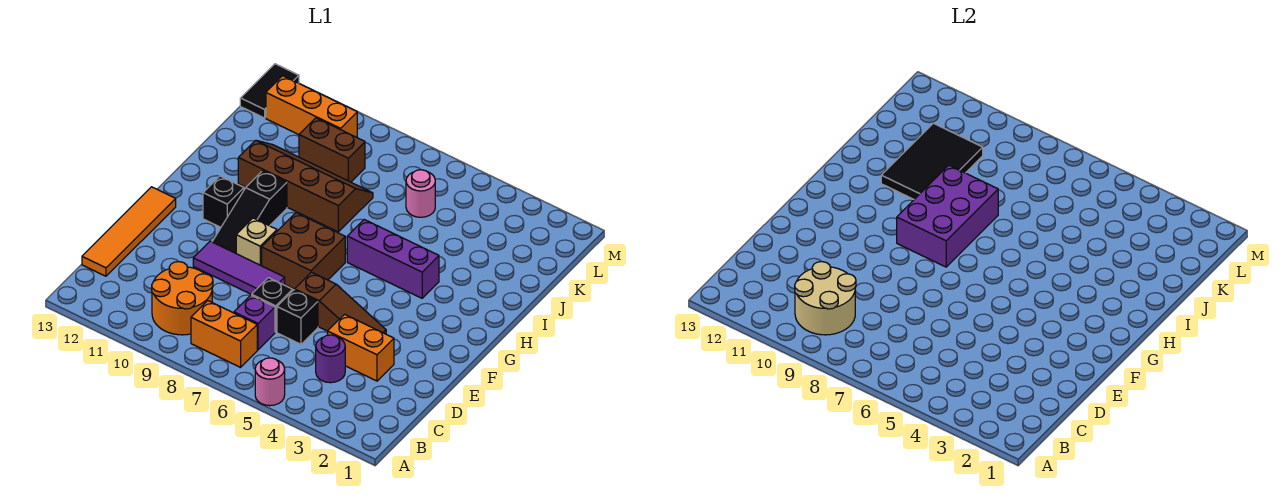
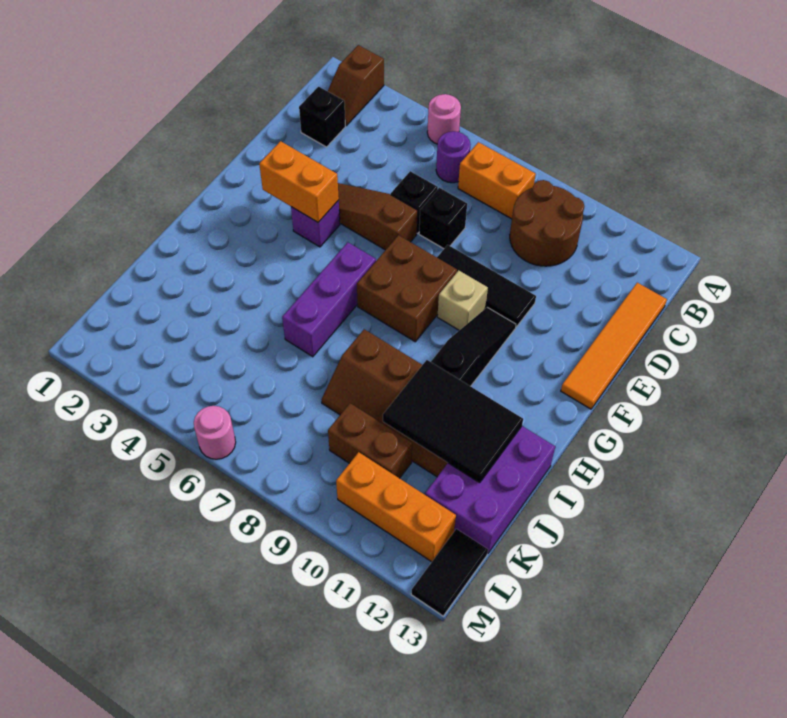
none -> brown slope A2:B2 level 1 top A
orange round brick B9:C10 level 1 -> brown round brick B9:C10 level 1
tan round brick B9:C10 level 2 -> none
purple round brick C4 level 1 -> purple round brick B6 level 1
purple brick C7 level 1 -> purple brick F4 level 1
orange brick D3:D4 level 1 -> orange brick F3:F4 level 2
purple tile E8:E10 level 1 -> black tile E8:E10 level 1
purple brick G8:I9 level 2 -> purple brick I12:K13 level 1
black brick G11 level 1 -> black brick C2 level 1
purple brick H4:H6 level 1 -> purple brick G6:I6 level 1
black tile I10:K11 level 2 -> black tile I10:J12 level 2
pink round brick K6 level 1 -> pink round brick M6 level 1

